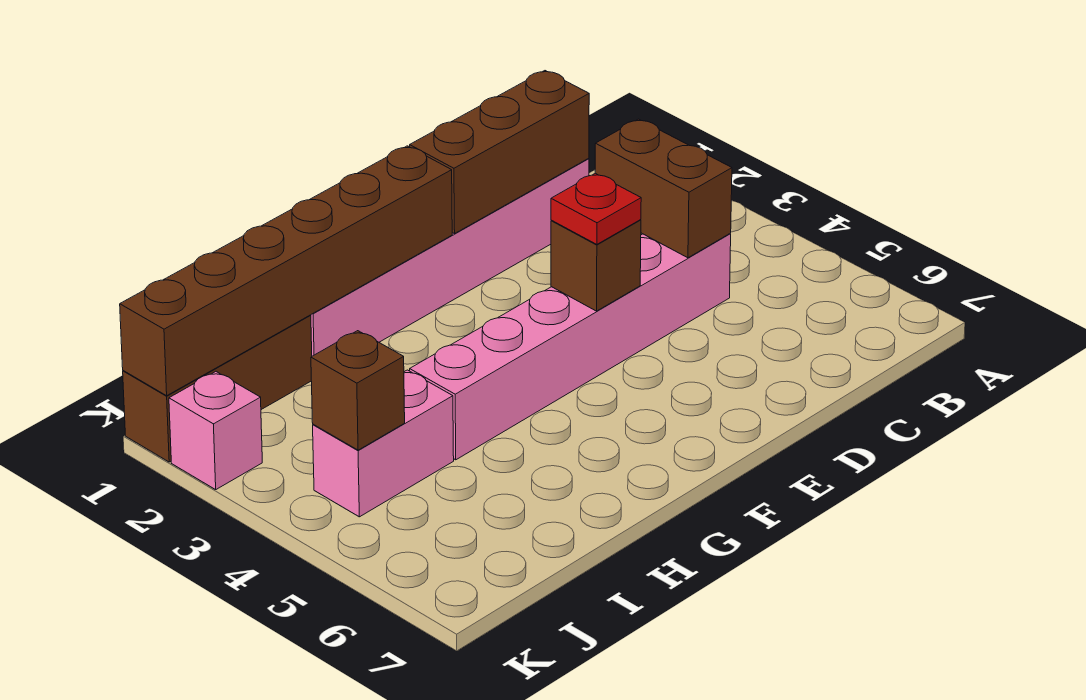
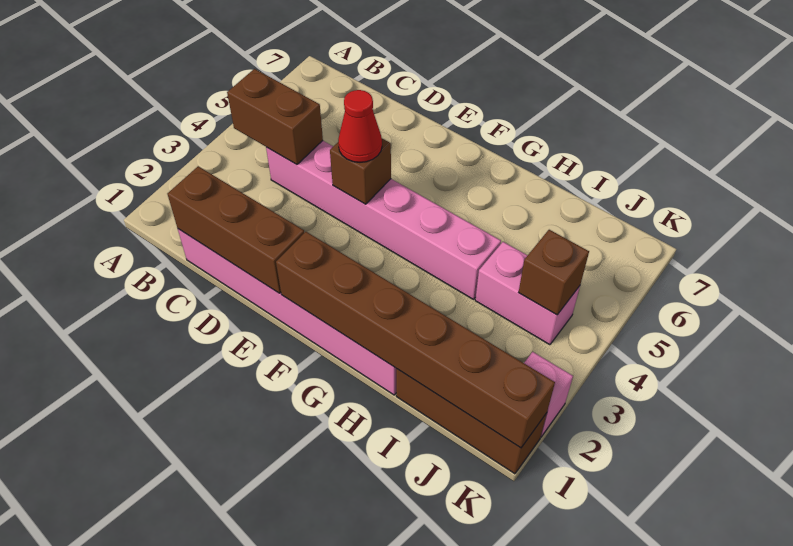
brown brick C3:C4 level 2 -> brown brick B4:C4 level 2
red plate E4 level 3 -> red cone E4 level 3

